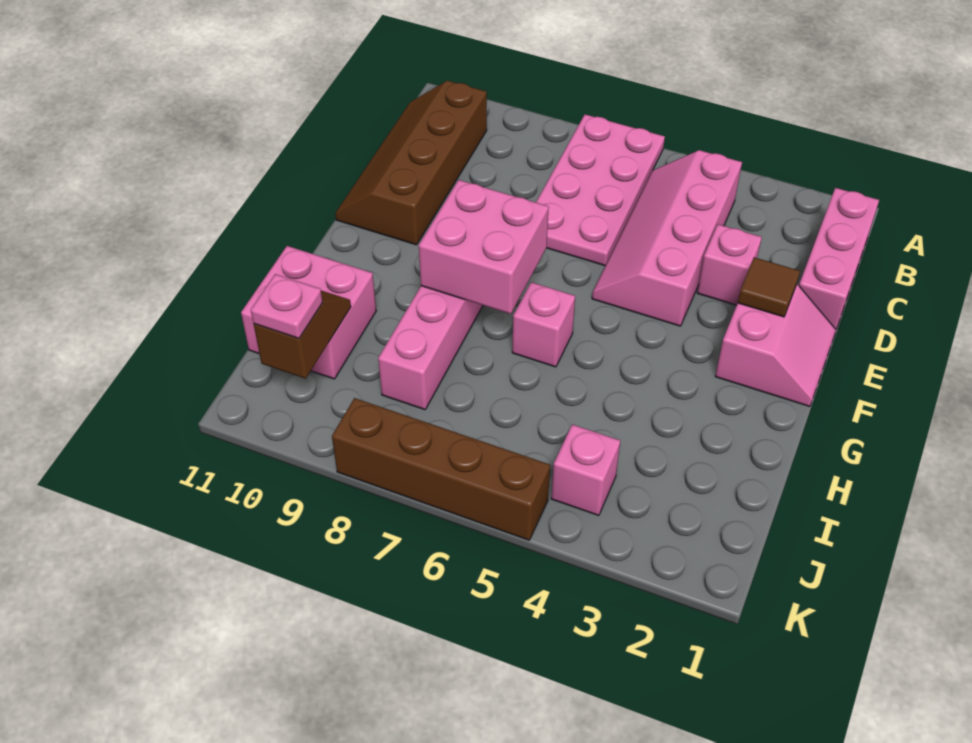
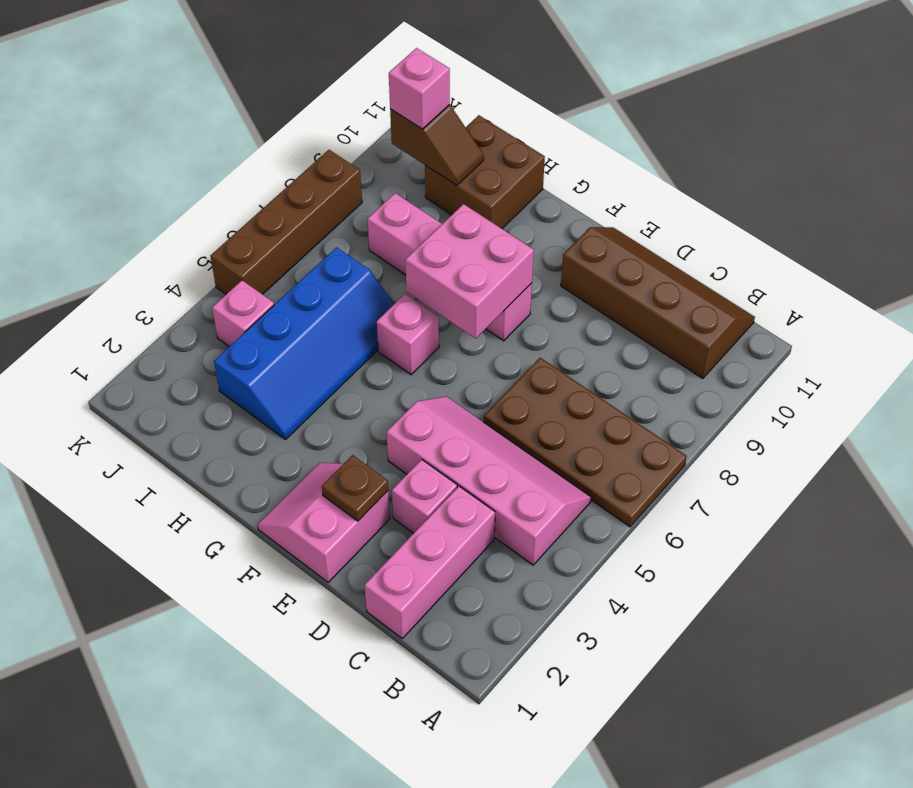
pink plate A6:D7 level 1 -> brown plate A6:D7 level 1
pink brick B1:D1 level 1 -> pink brick C1:C3 level 1
pink slope E1:F2 level 1 top 2 -> pink slope E1:F2 level 1 top E
brown tile E2 level 2 -> brown plate E2 level 2
none -> blue slope H3:I6 level 1 top I
pink brick H10:I11 level 1 -> brown brick H10:I11 level 1
pink plate J10 level 3 -> pink brick J10 level 3

